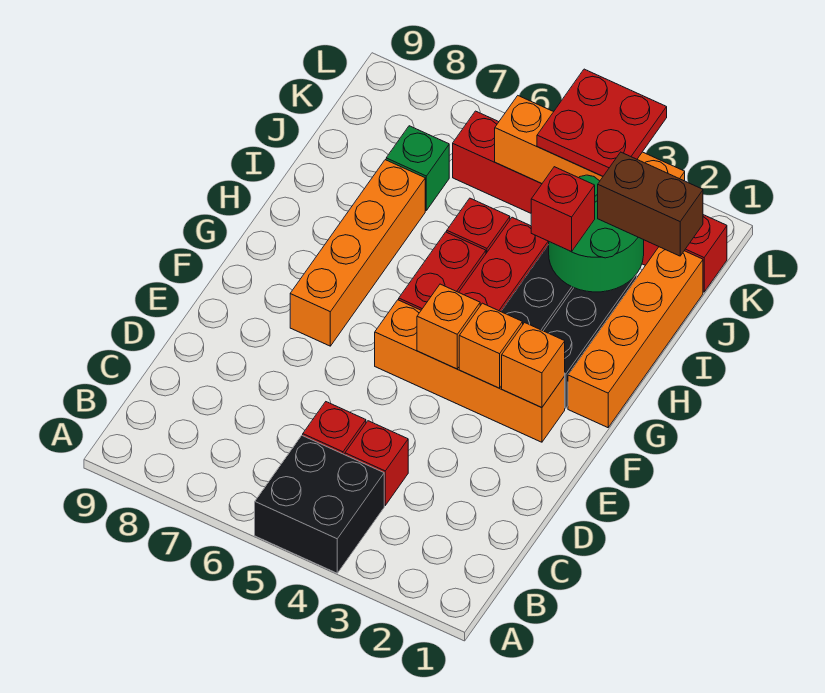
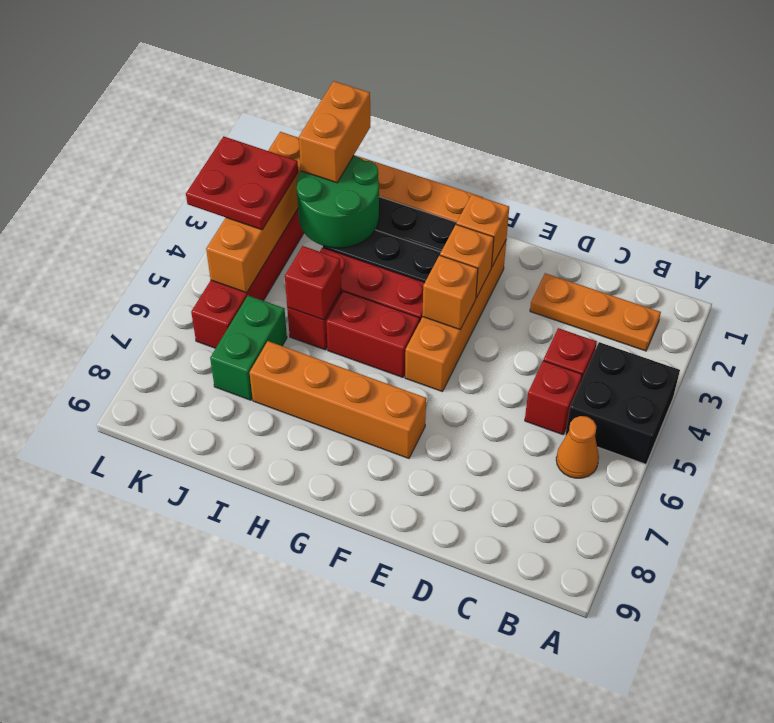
none -> orange plate B2:D2 level 1
none -> orange cone B6 level 1
red brick I3 level 3 -> red brick I5 level 2
brown brick J1:J2 level 3 -> orange brick J1:J2 level 3
green brick J7 level 1 -> green brick J6:J7 level 1

